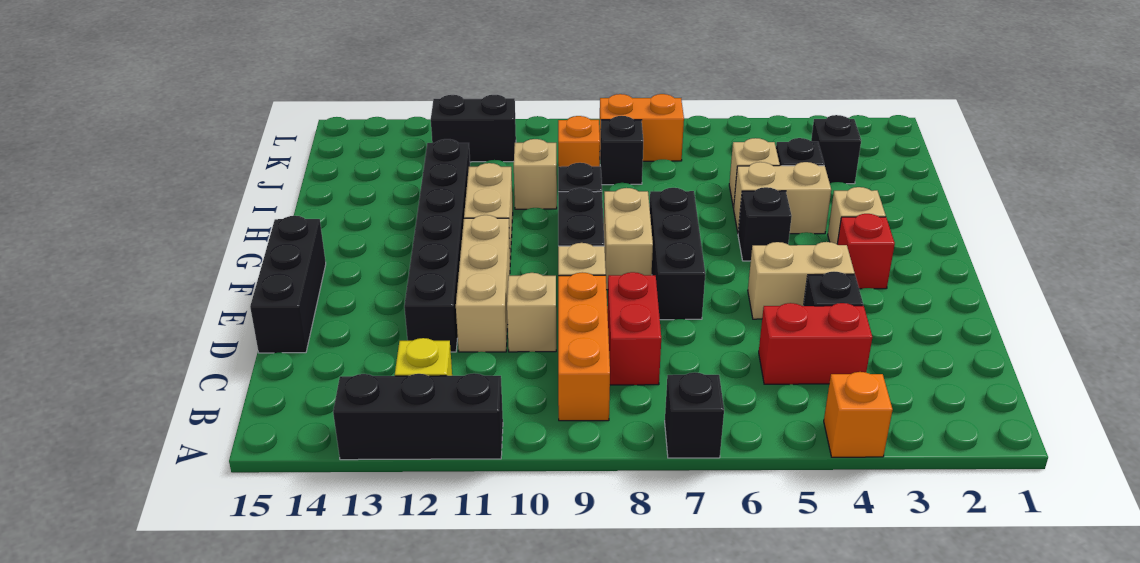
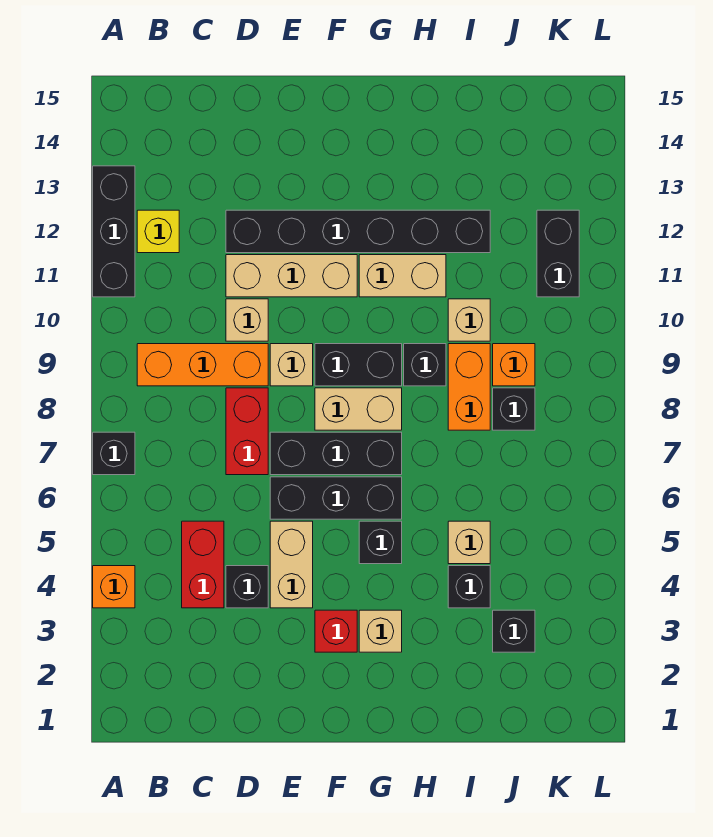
red brick C8:D8 level 1 -> red brick D7:D8 level 1
black brick D15:F15 level 1 -> black brick E6:G6 level 1
tan brick H4:H5 level 1 -> none
orange brick K7:K8 level 1 -> orange brick I8:I9 level 1

